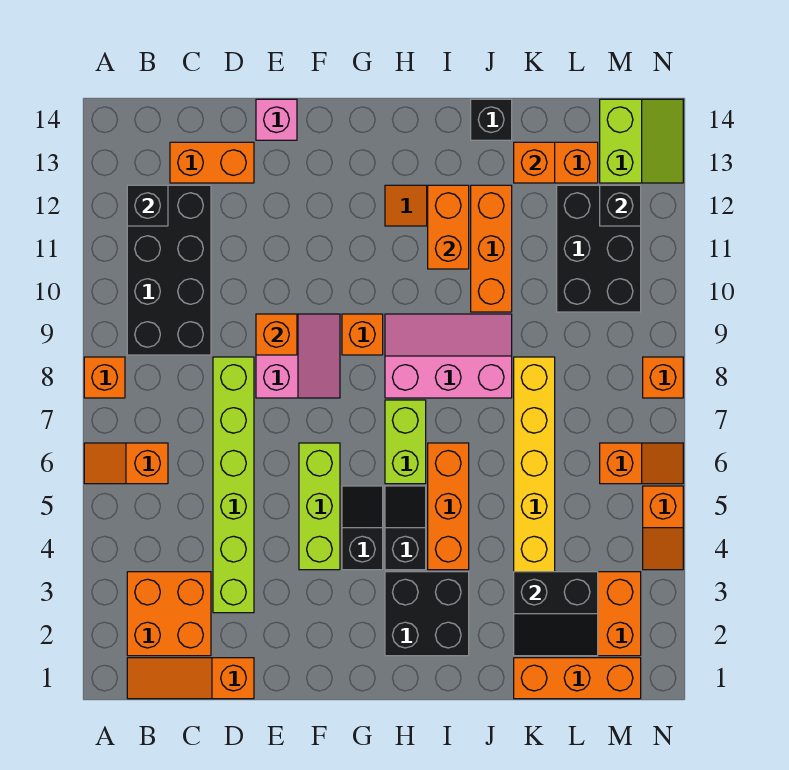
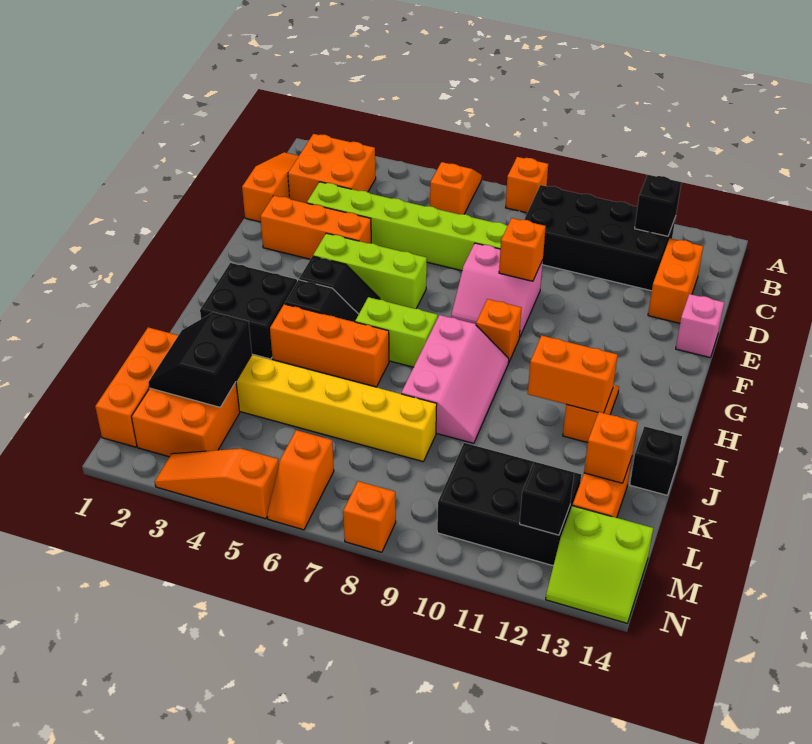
orange brick J10:J12 level 1 -> orange brick E2:E4 level 1
orange slope N4:N5 level 1 top 5 -> orange slope N3:N5 level 1 top 5

